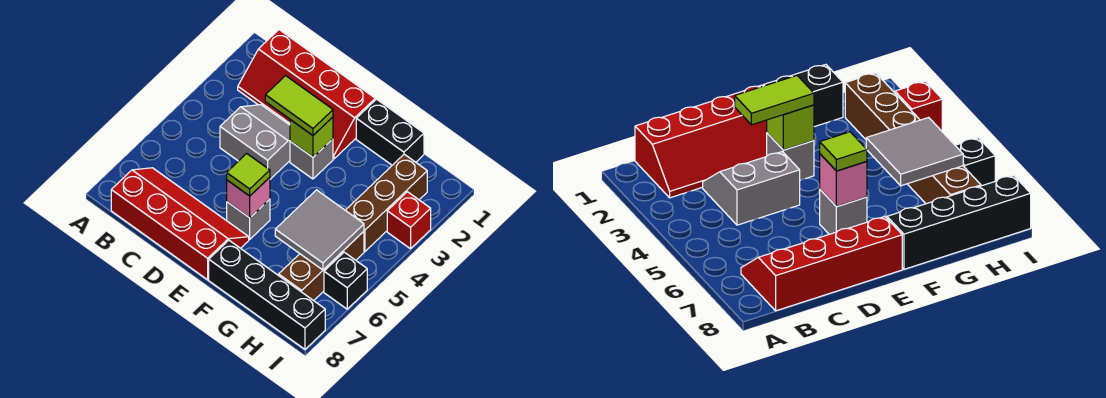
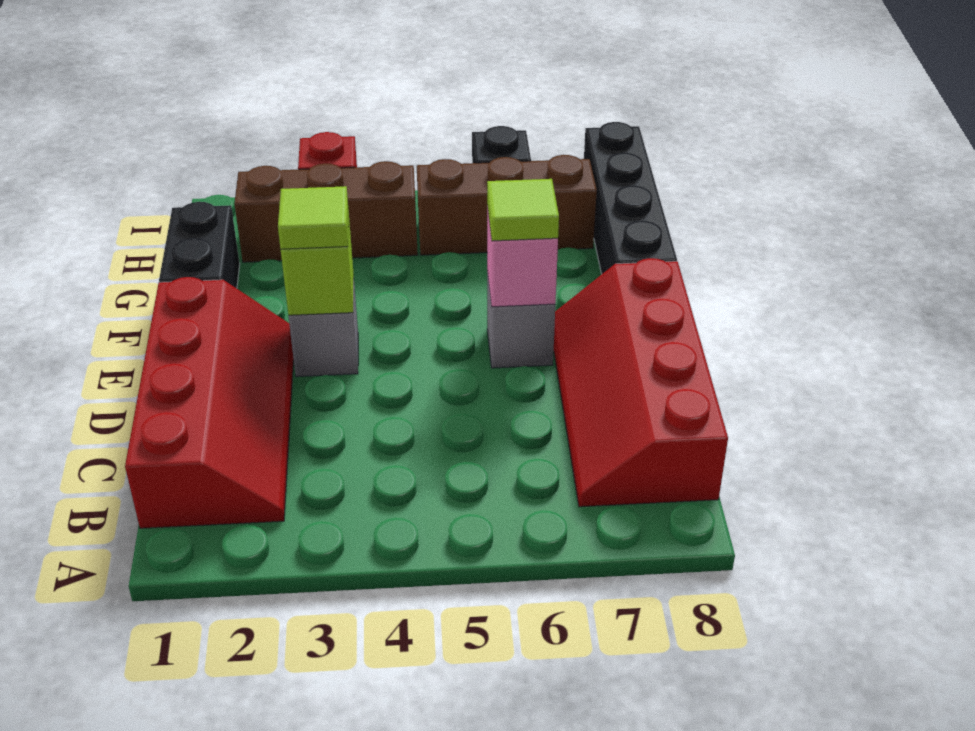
grey slope C3:D4 level 1 top 4 -> none
lime tile D3:E3 level 3 -> lime tile E3 level 3
grey tile G5:H6 level 2 -> none

